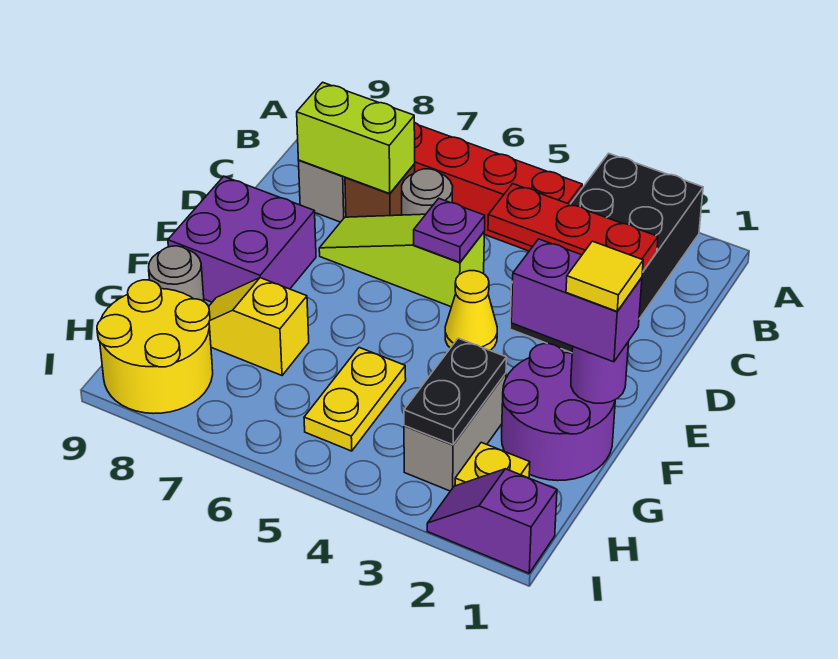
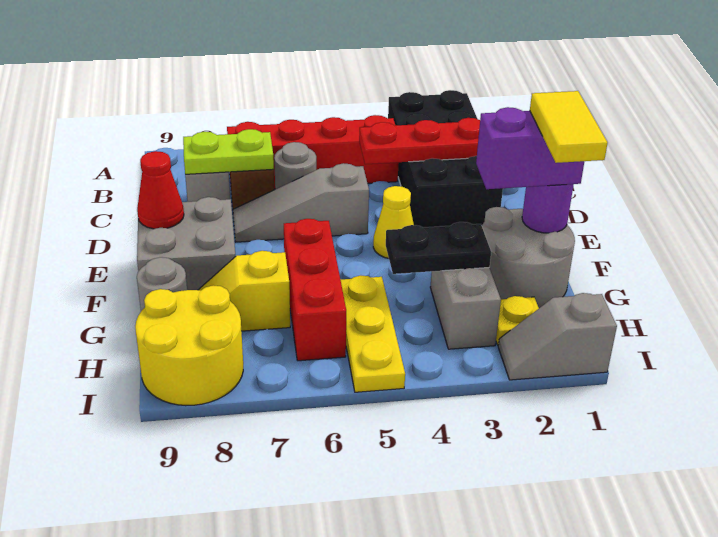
lime brick C7:C8 level 2 -> lime plate C7:C8 level 2
lime slope D5:D7 level 1 top 5 -> grey slope D5:D7 level 1 top 5
purple plate D5 level 2 -> none
purple brick E8:F9 level 1 -> grey brick E8:F9 level 1
none -> red cone E9 level 2
purple round brick F1:G2 level 1 -> grey round brick F1:G2 level 1
yellow tile F1 level 4 -> yellow tile F1:G1 level 4
none -> red brick F6:H6 level 1
black plate G3:H3 level 2 -> black plate G3:G4 level 2
yellow plate G5:H5 level 1 -> yellow plate G5:I5 level 1
purple slope I1:I2 level 1 top 1 -> grey slope I1:I2 level 1 top 1

